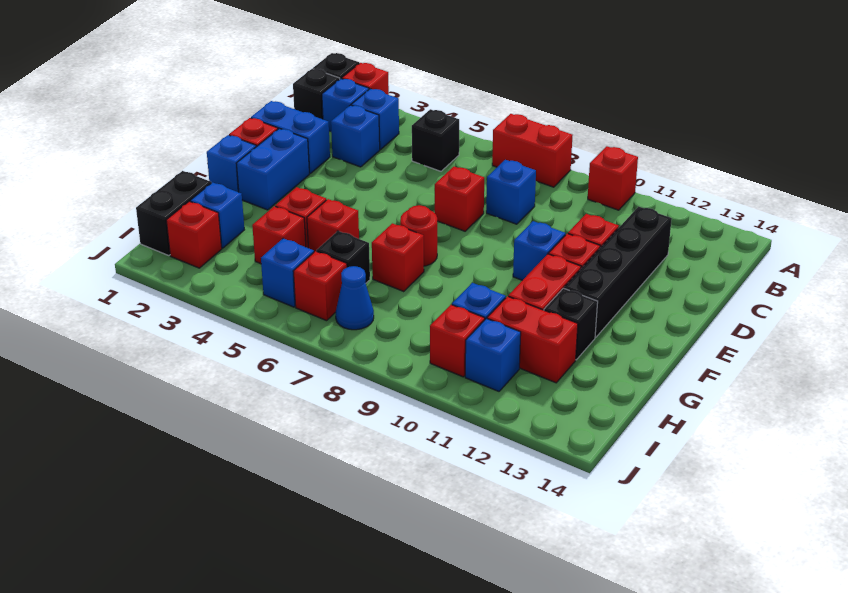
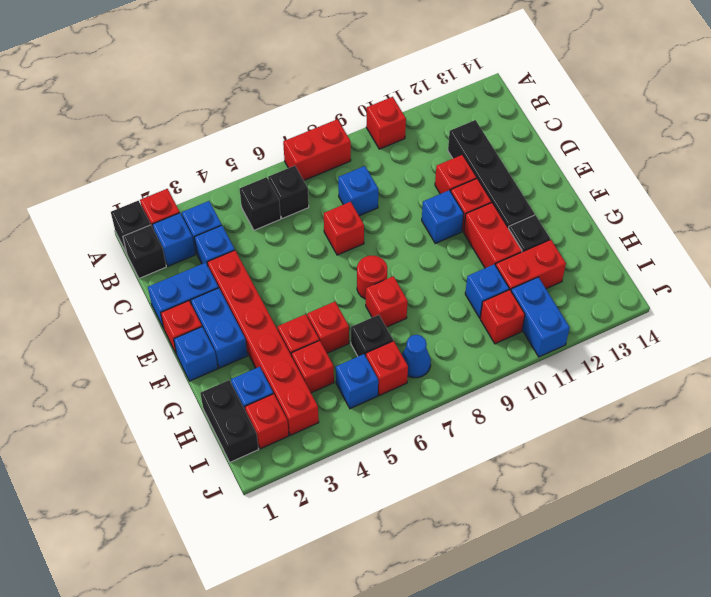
none -> black brick B6 level 1
none -> red brick D3:I3 level 1
blue brick I11 level 1 -> blue brick I11:J11 level 1

